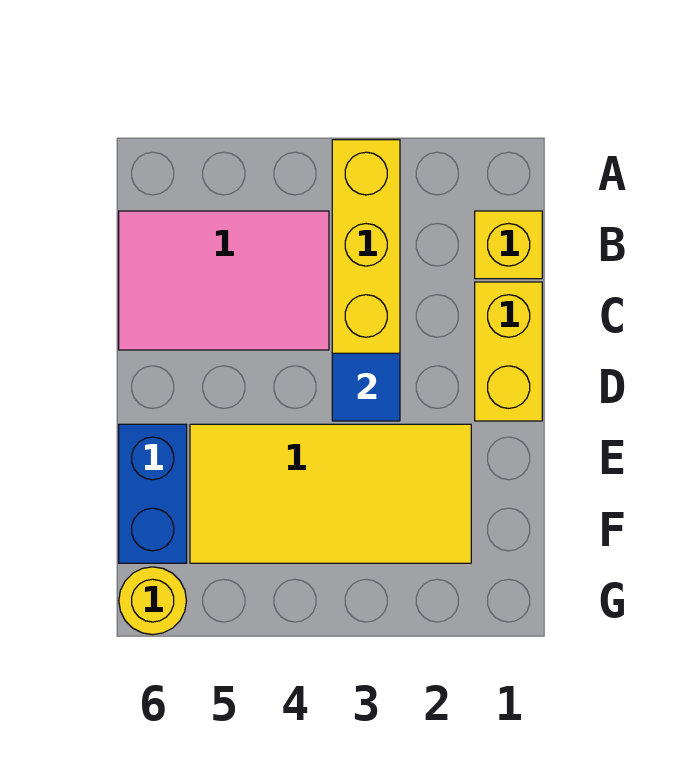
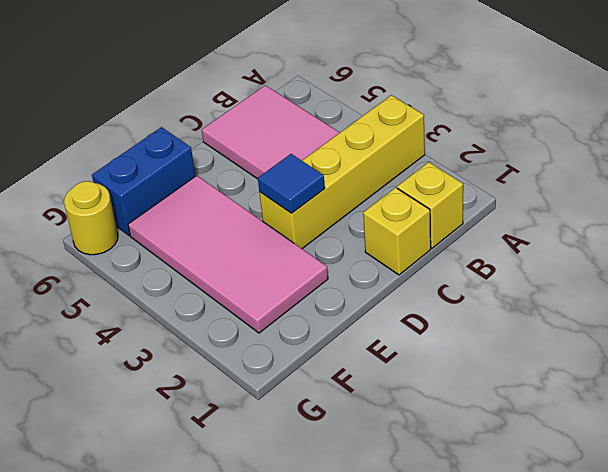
yellow brick C1:D1 level 1 -> yellow brick C1 level 1
yellow tile E2:F5 level 1 -> pink tile E2:F5 level 1

